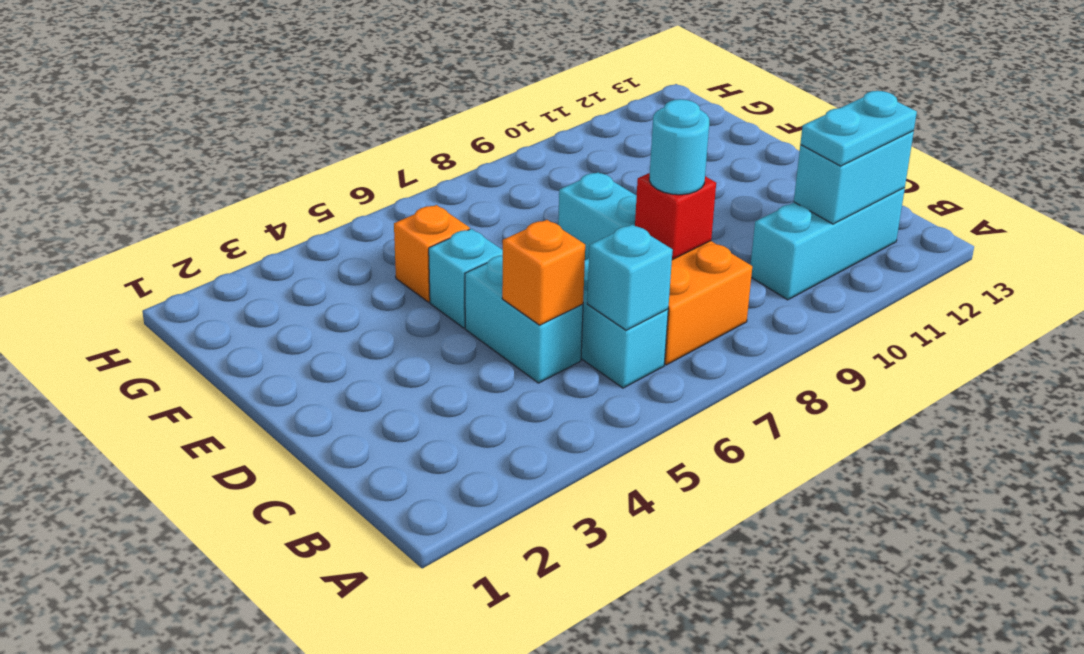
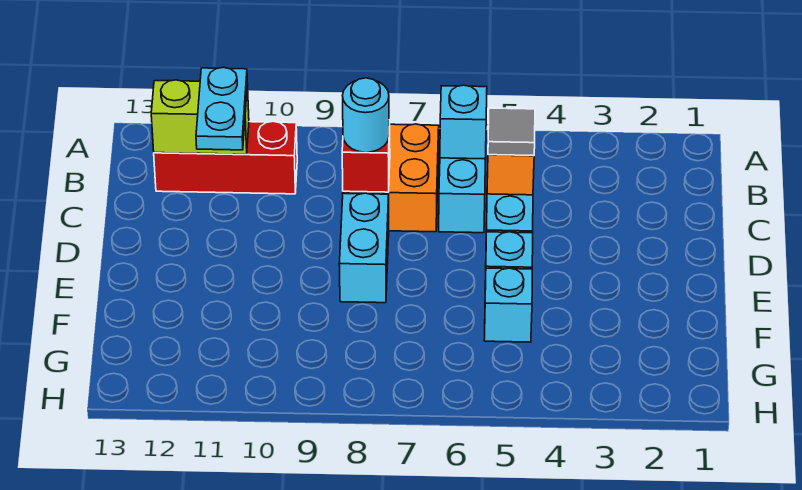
cyan brick B10:B12 level 1 -> red brick B10:B12 level 1
cyan brick B11:B12 level 2 -> lime brick B11:B12 level 2
cyan plate B11:B12 level 3 -> cyan plate B11:C11 level 3
none -> grey tile C5 level 3
orange brick F5 level 1 -> cyan brick F5 level 1

